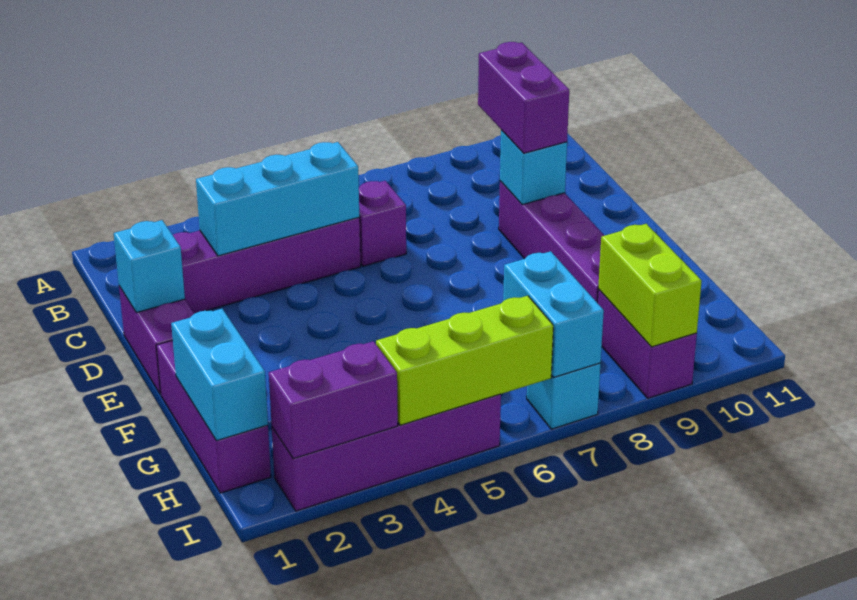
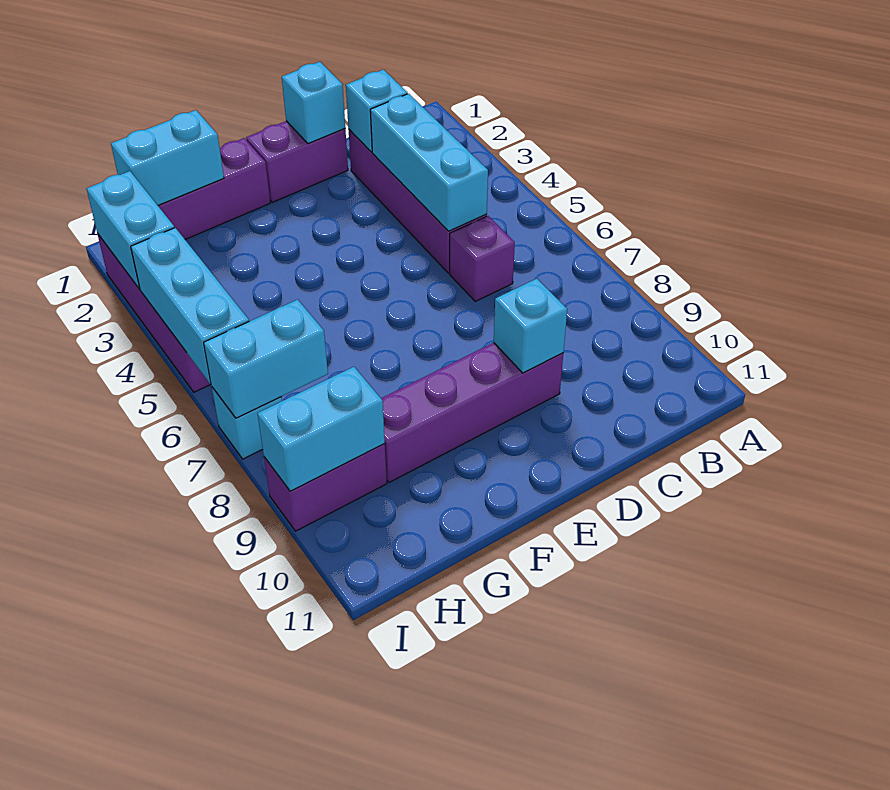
none -> cyan brick C2 level 2
purple brick C9:D9 level 3 -> none
lime brick H9:I9 level 2 -> cyan brick H9:I9 level 2
purple brick I2:I3 level 2 -> cyan brick I2:I3 level 2
lime brick I4:I6 level 2 -> cyan brick I4:I6 level 2

